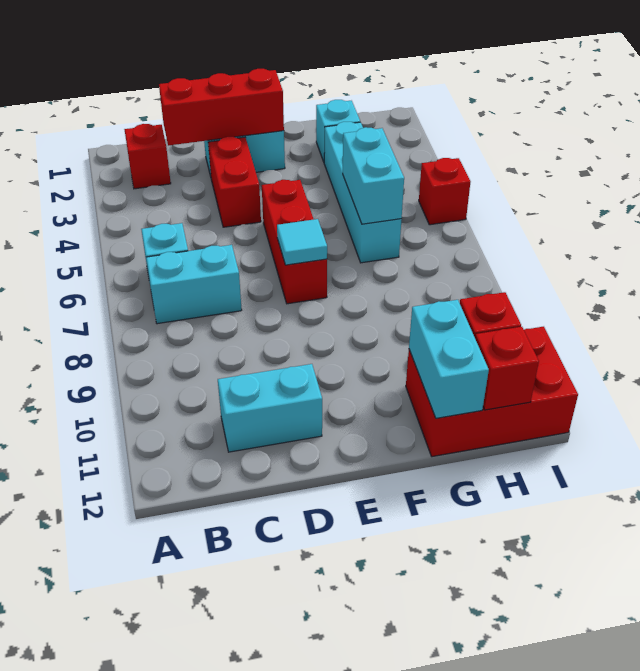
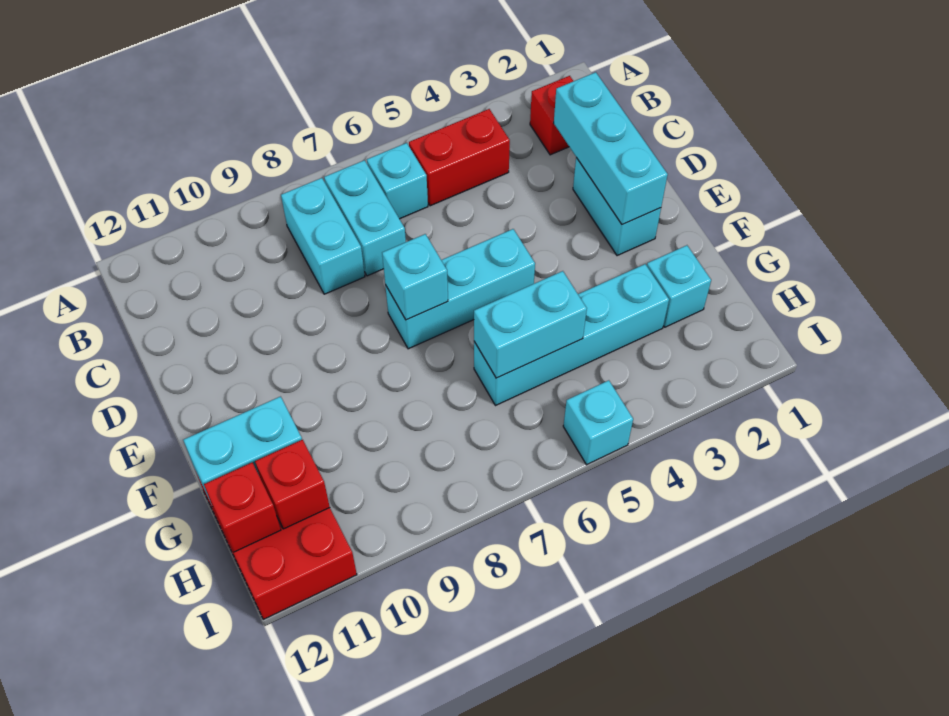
red brick C2:E2 level 2 -> cyan brick C2:E2 level 2
cyan brick C11:D11 level 1 -> cyan brick B8:C8 level 1
red brick D3:D4 level 1 -> red brick B4:B5 level 1
red brick E5:E7 level 1 -> cyan brick E5:E7 level 1
cyan tile E7 level 2 -> cyan brick E7 level 2
red brick I5 level 1 -> cyan brick I5 level 1

